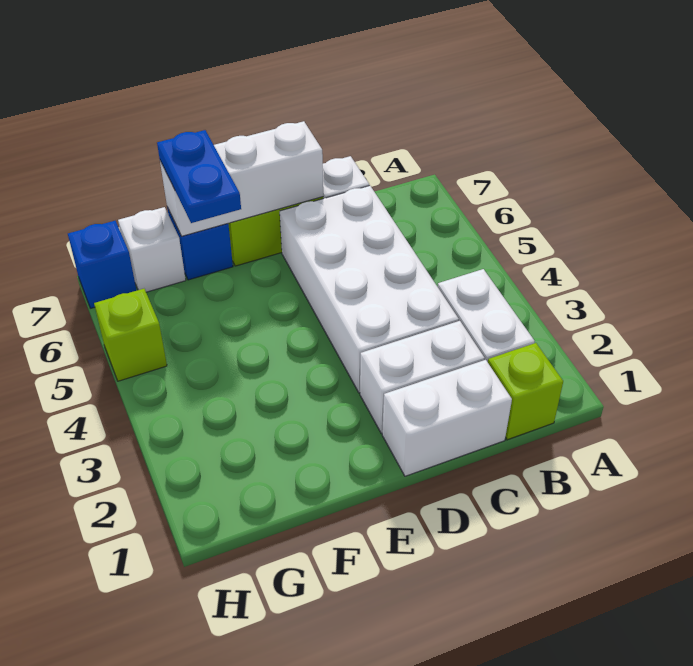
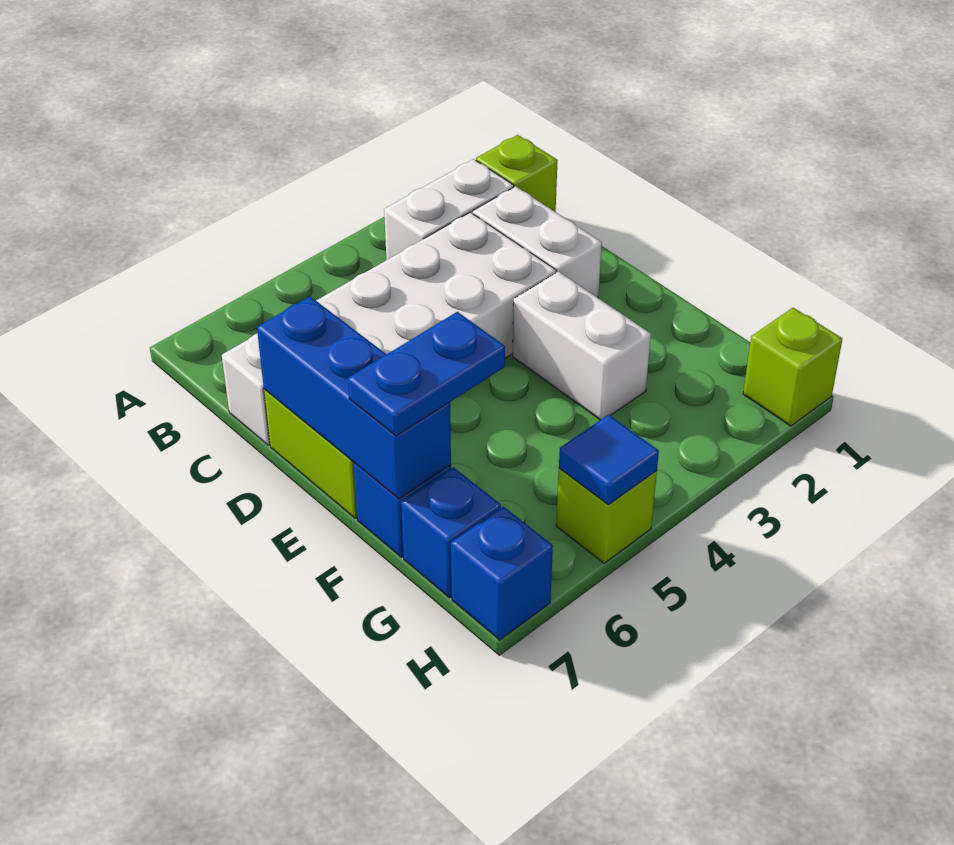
white brick C1:D1 level 1 -> white brick E3:F3 level 1
white brick D7:F7 level 2 -> blue brick D7:F7 level 2
white brick G7 level 1 -> blue brick G7 level 1
none -> lime brick H1 level 1
none -> blue tile H5 level 2

